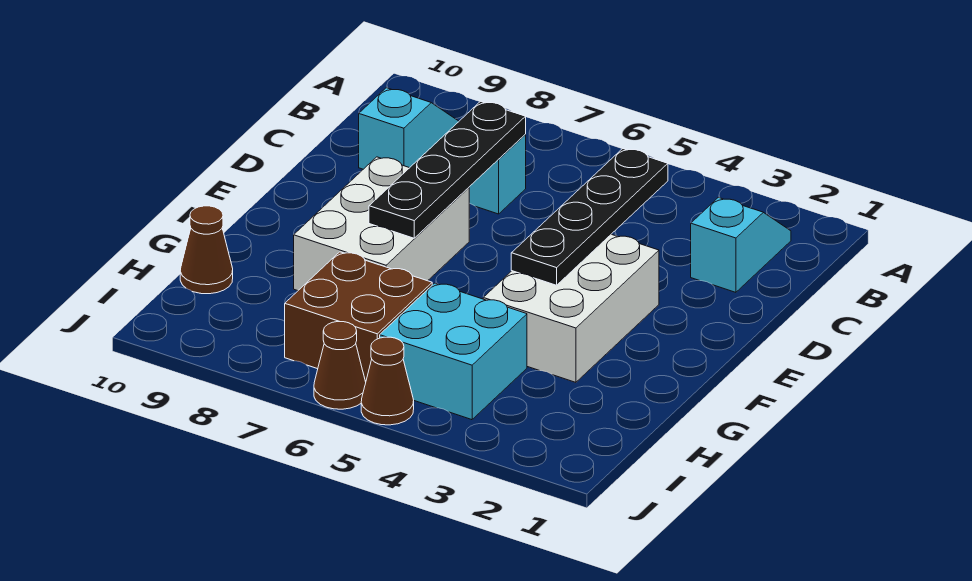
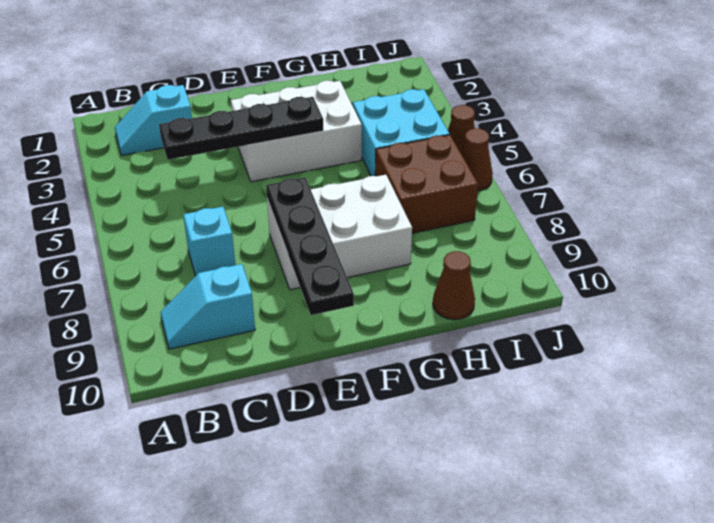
black plate C7:F7 level 2 -> black plate E7:E10 level 2

